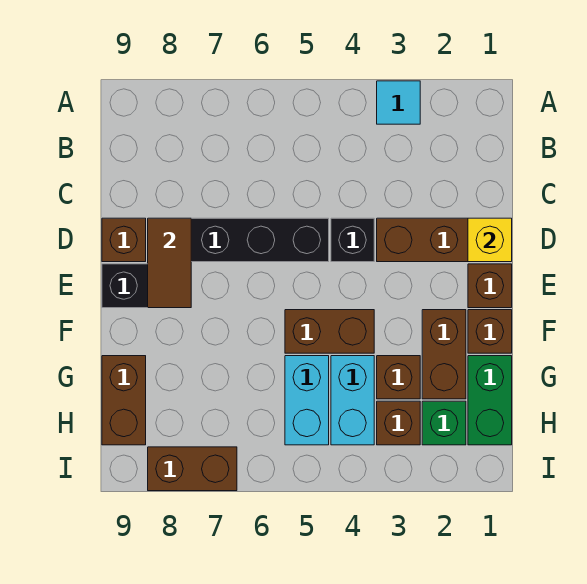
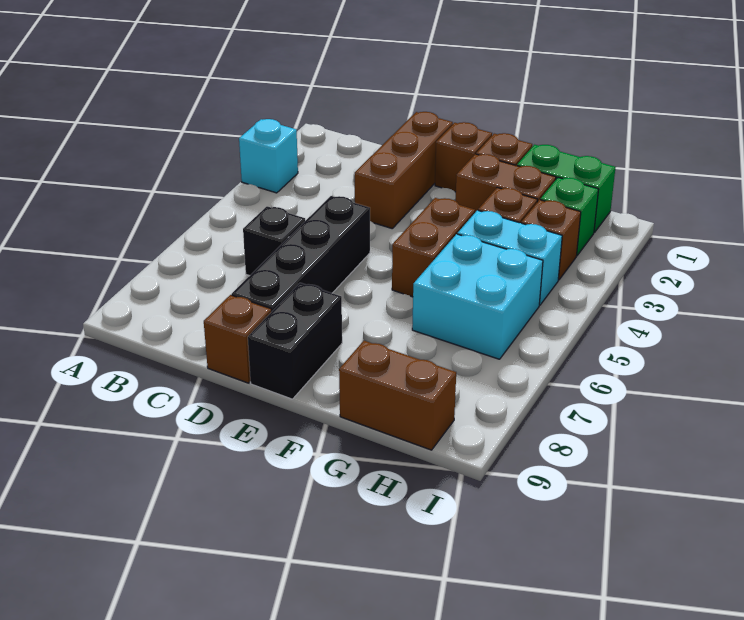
cyan tile A3 level 1 -> cyan brick A3 level 1
yellow brick D1 level 2 -> none
black brick D4 level 1 -> black brick C6 level 1
brown tile D8:E8 level 2 -> none
cyan brick G5:H5 level 1 -> cyan brick G5:H6 level 1
brown brick I7:I8 level 1 -> none

